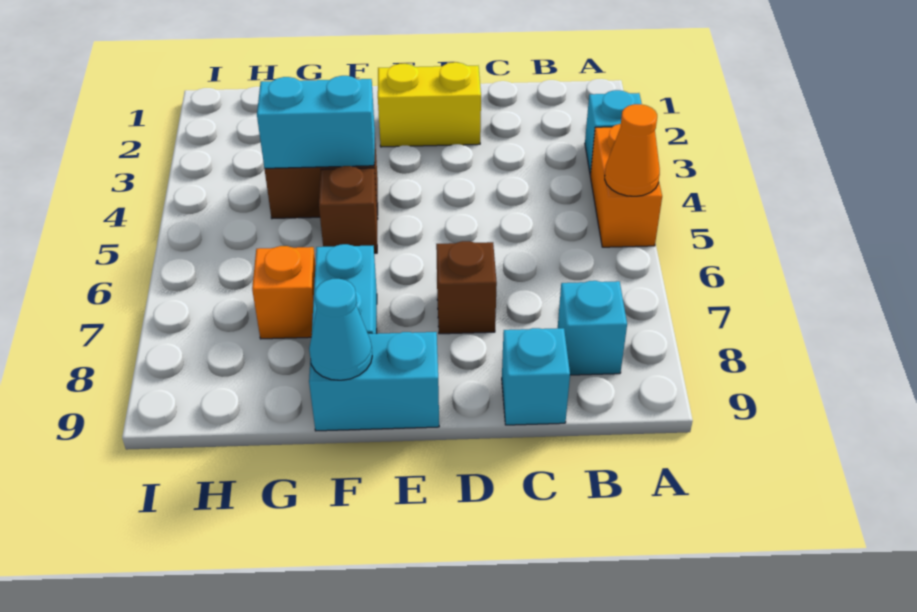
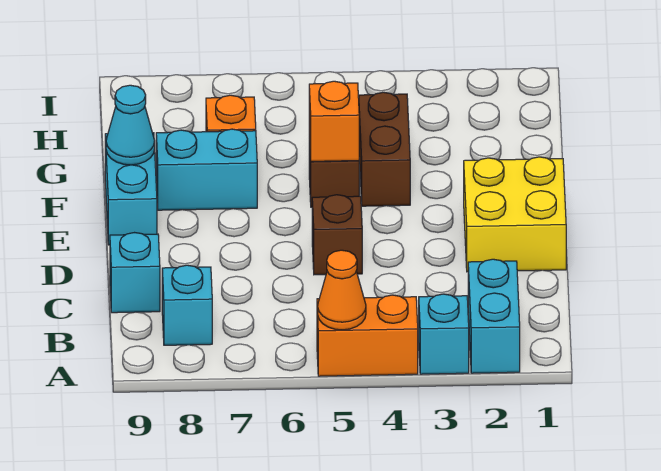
yellow brick D2:E2 level 1 -> yellow brick D1:E2 level 1
brown brick D7 level 1 -> brown brick D5 level 1
cyan brick F4:G4 level 2 -> cyan brick A2:B2 level 1
none -> orange brick F5 level 2

